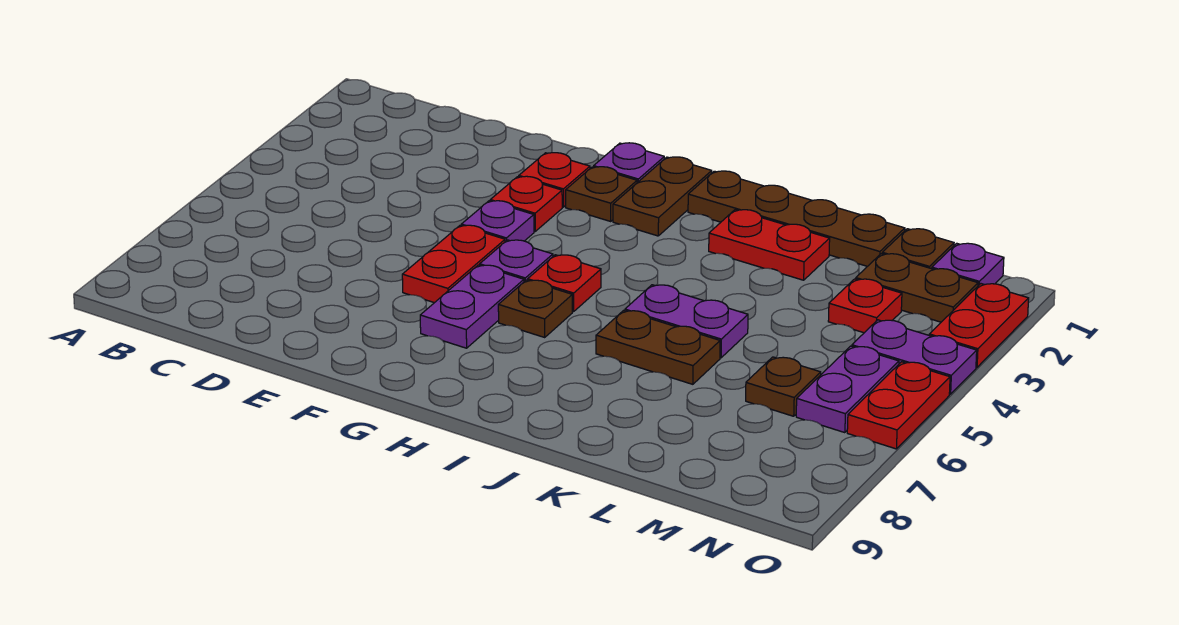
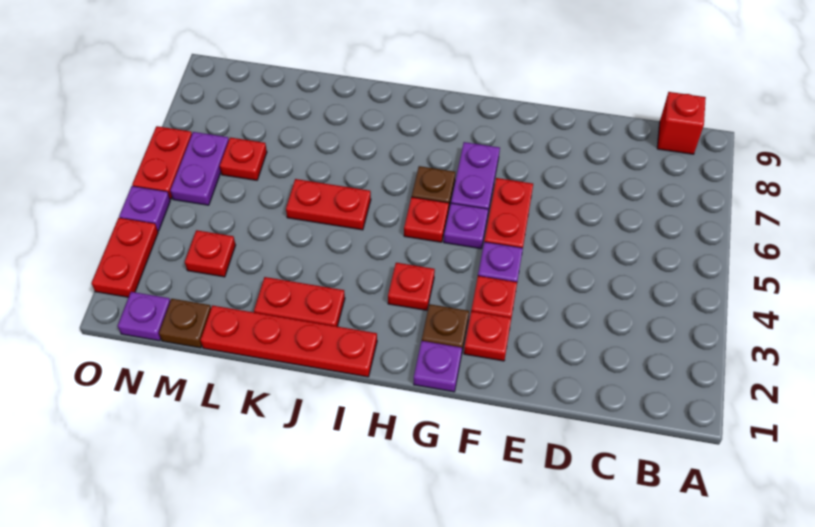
none -> red brick B9 level 1
brown plate H1:H2 level 1 -> none
none -> red plate H3 level 1
brown plate I1:L1 level 1 -> red plate I1:L1 level 1
purple plate J5:K5 level 1 -> red plate J5:K5 level 1
brown plate J6:K6 level 1 -> none
brown plate M2:N2 level 1 -> none
brown plate M6 level 1 -> red plate M6 level 1
purple plate N4:O4 level 1 -> purple plate O4 level 1

